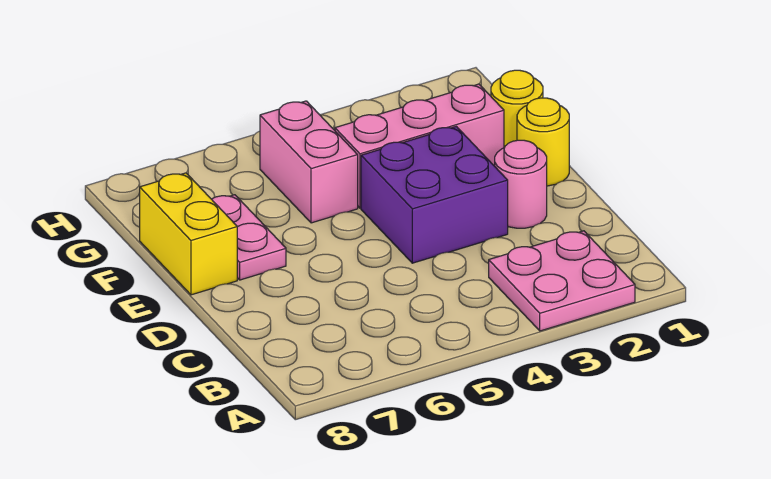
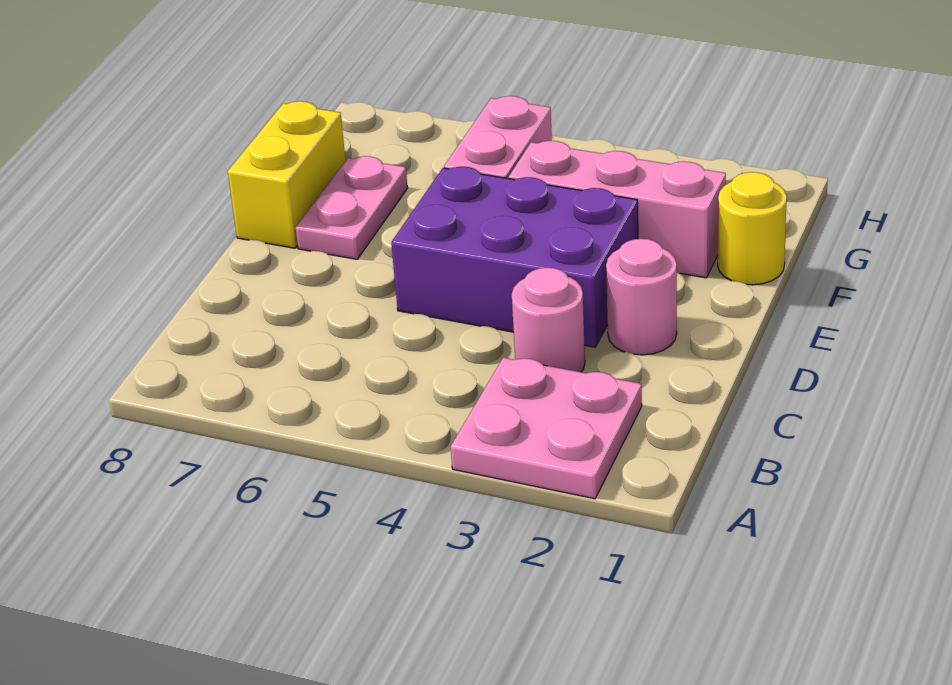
none -> pink round brick C3 level 1
purple brick D3:E4 level 1 -> purple brick D3:E5 level 1
yellow round brick E1 level 1 -> none

